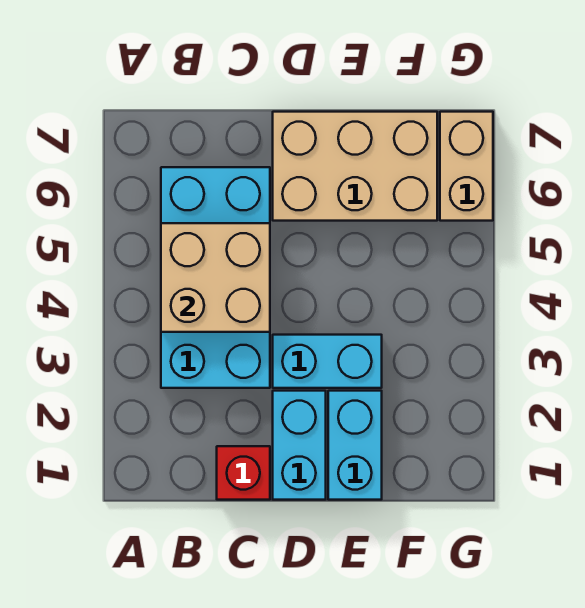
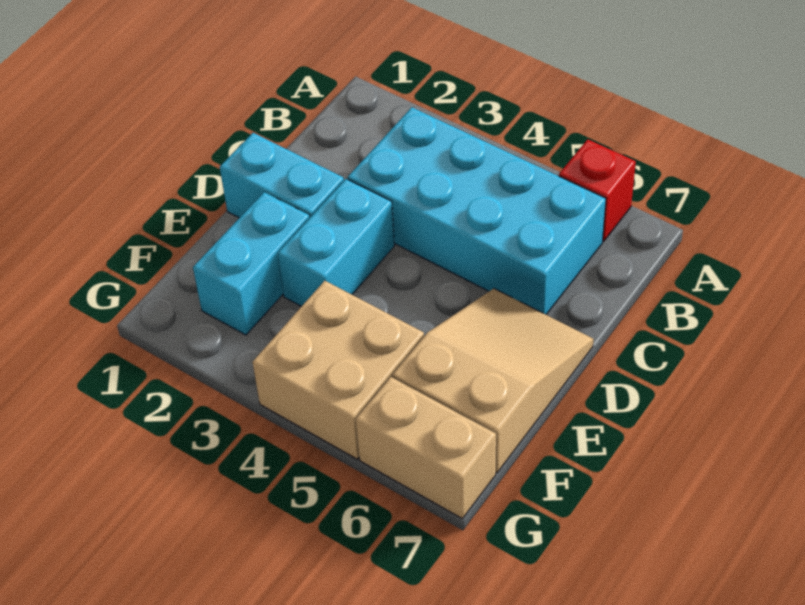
tan brick B4:C5 level 2 -> tan brick F4:G5 level 1
red brick C1 level 1 -> red brick A6 level 1
tan brick D6:F7 level 1 -> tan slope D6:F7 level 1 top F
cyan brick E1:E2 level 1 -> cyan brick E2:F2 level 1

